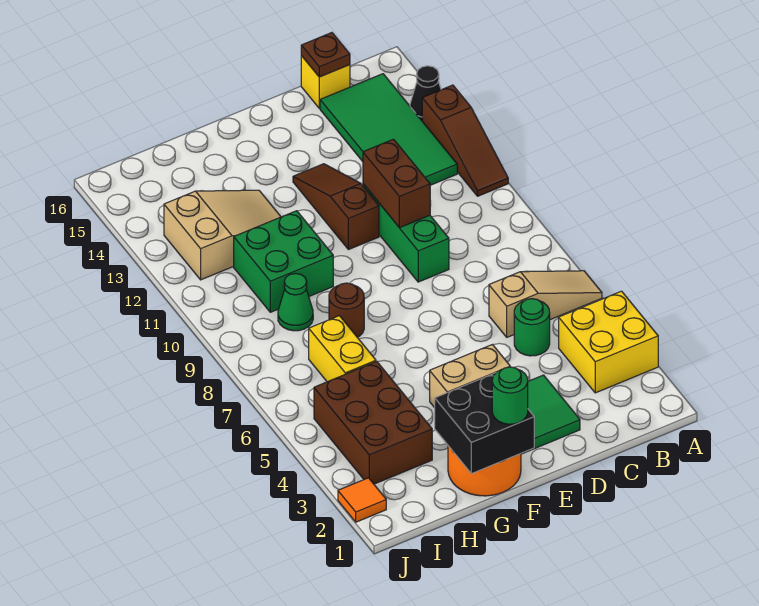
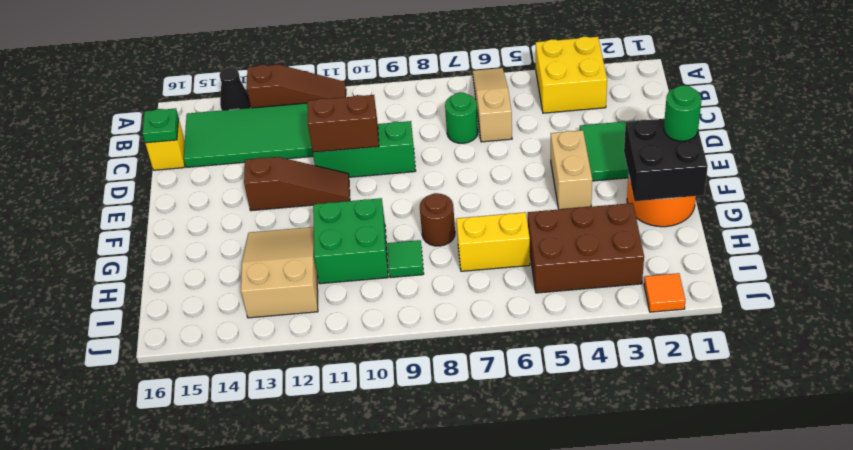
green round brick C5 level 1 -> green round brick C7 level 1
brown plate C16 level 2 -> green plate C16 level 2
brown slope E11:E13 level 1 top 11 -> brown slope E11:E13 level 1 top 13
green cone H9 level 1 -> green tile H9 level 1

